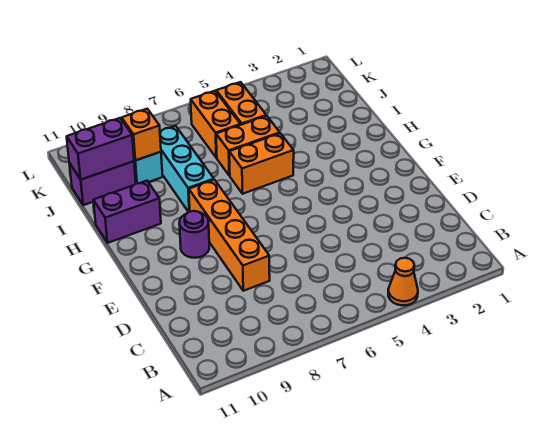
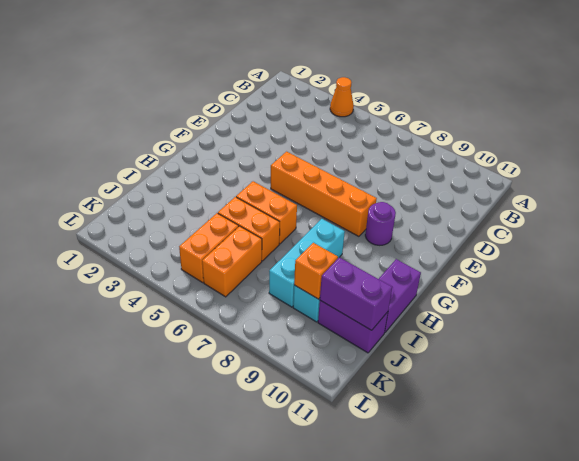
orange brick D8:G8 level 1 -> orange brick F5:F8 level 1
purple brick H10:H11 level 1 -> purple brick H11:I11 level 1

